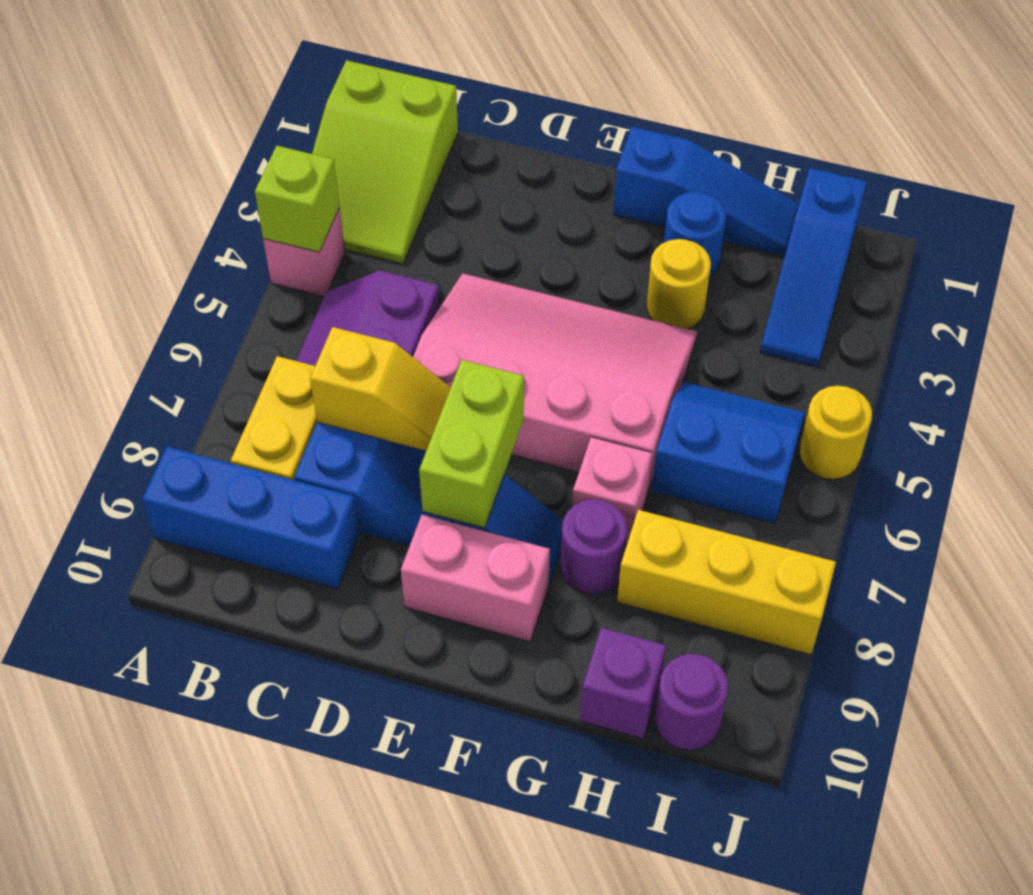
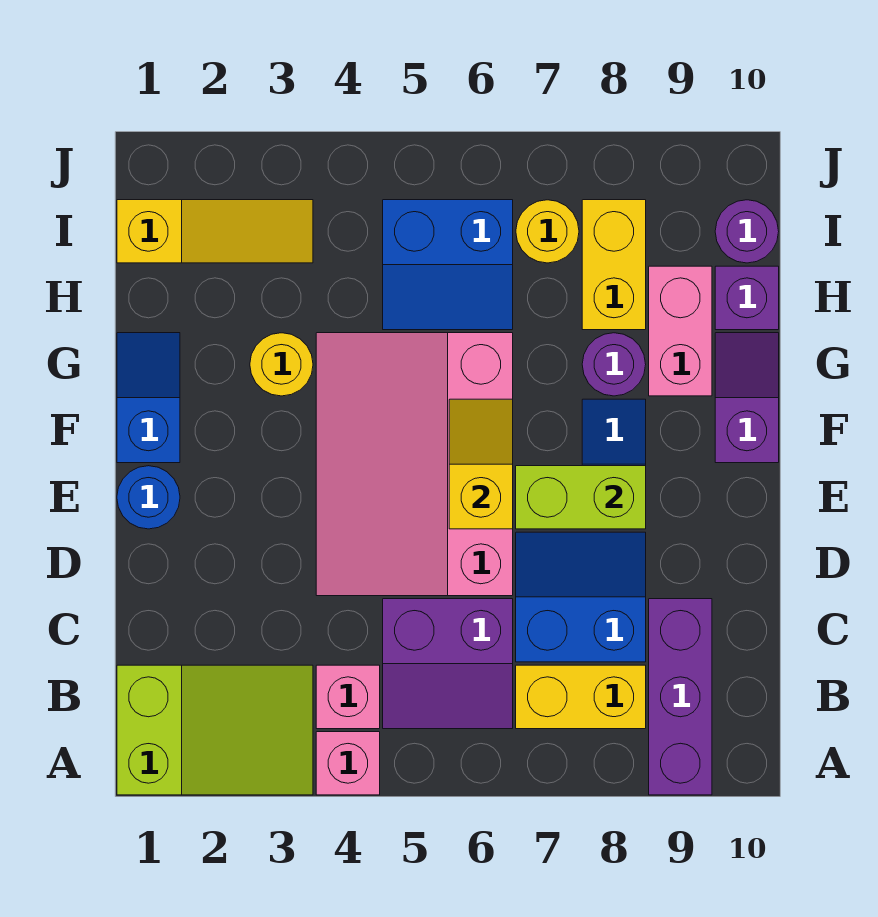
lime brick A4 level 2 -> none
blue brick A9:C9 level 1 -> purple brick A9:C9 level 1
yellow slope C7:D7 level 2 top C -> yellow slope E6:F6 level 2 top E
pink brick E9:F9 level 1 -> pink brick G9:H9 level 1
blue slope F1:H1 level 1 top F -> blue slope F1:G1 level 1 top F
none -> purple slope F10:G10 level 1 top F
blue round brick G2 level 1 -> blue round brick E1 level 1
pink brick G7 level 1 -> pink brick B4 level 1
blue slope H5:I6 level 1 top 6 -> blue slope H5:I6 level 1 top I
yellow brick H8:J8 level 1 -> yellow brick H8:I8 level 1
blue slope I1:I3 level 1 top 1 -> yellow slope I1:I3 level 1 top 1
yellow round brick J5 level 1 -> yellow round brick I7 level 1

